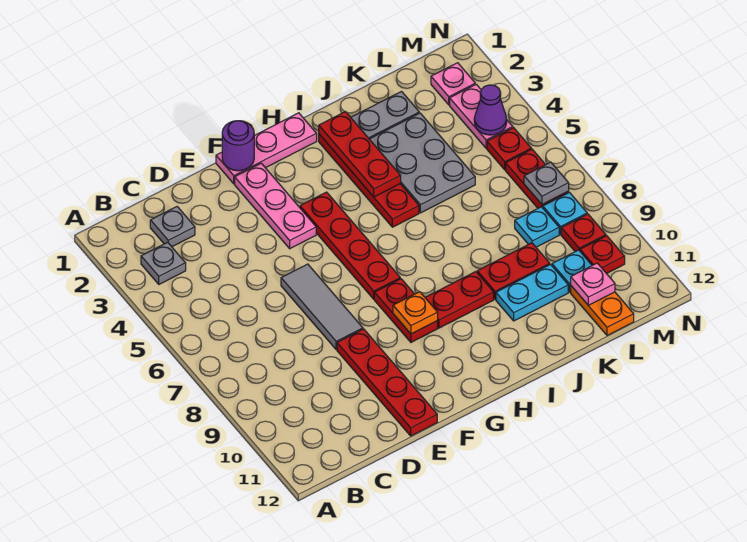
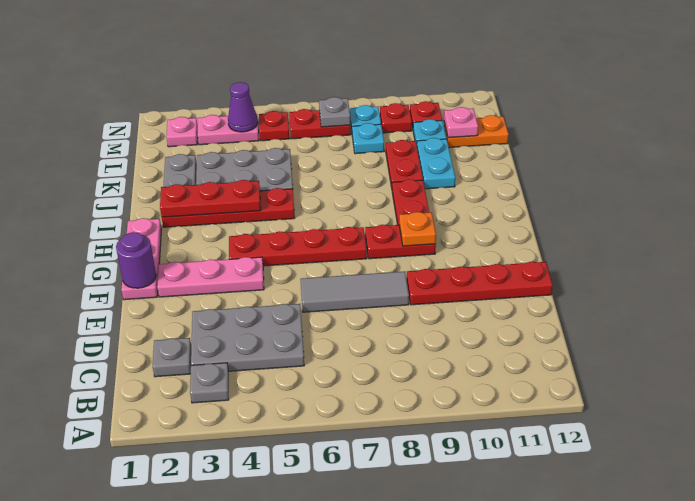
none -> grey plate C3:D5 level 1

